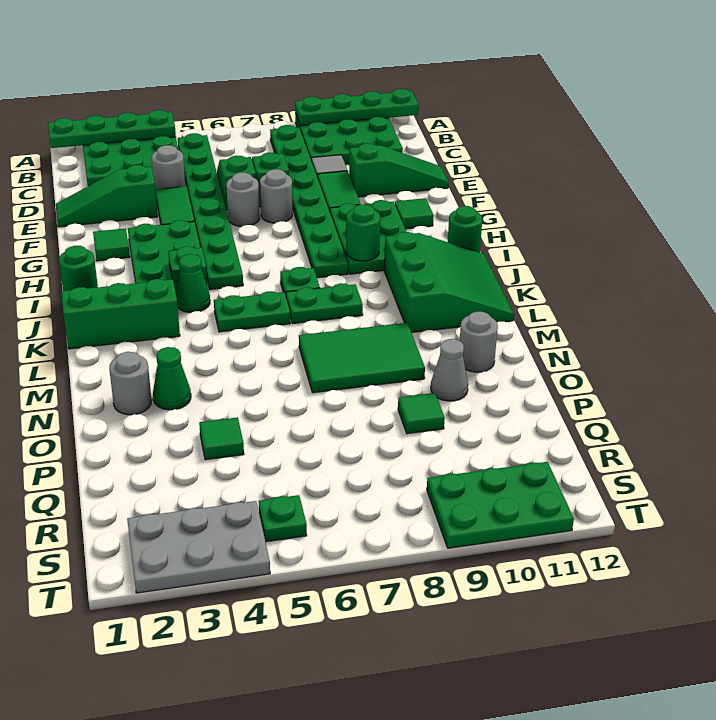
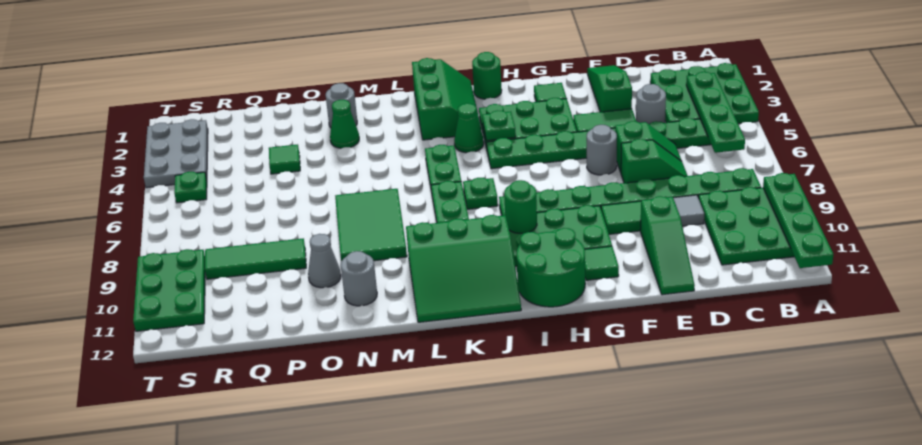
green plate A1:A4 level 2 -> green plate B3:B6 level 2
grey round brick F7 level 1 -> none
green round brick I12 level 1 -> green round brick H11:I12 level 1
green tile P9 level 1 -> green tile P9:R9 level 1

